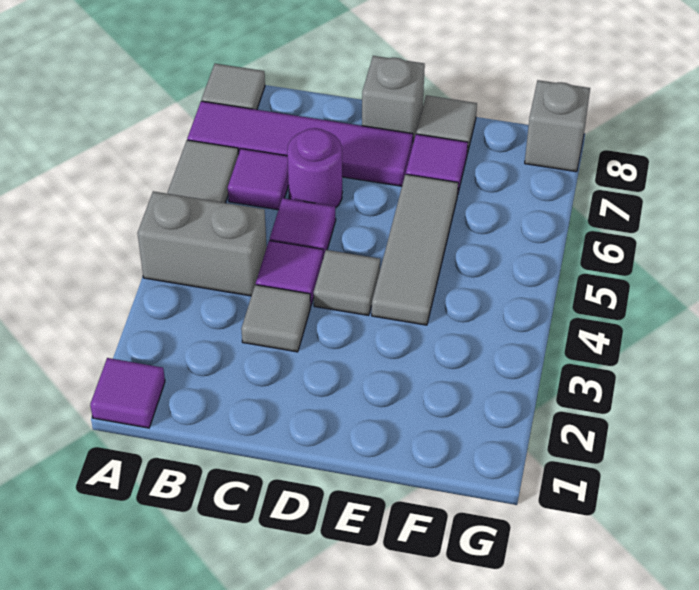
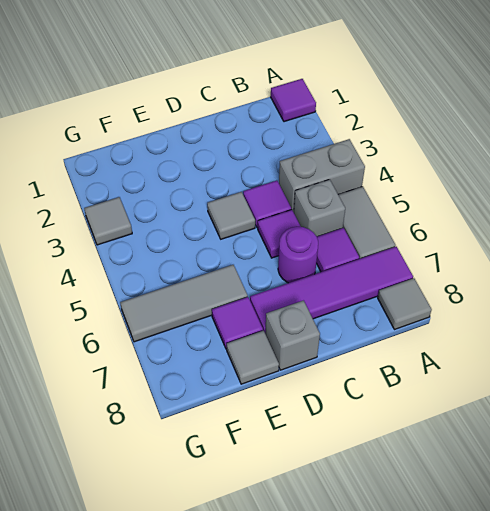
grey tile C3 level 1 -> grey tile G3 level 1
grey tile E4:E6 level 1 -> grey tile E6:G6 level 1
grey brick G8 level 1 -> grey brick B5 level 1

